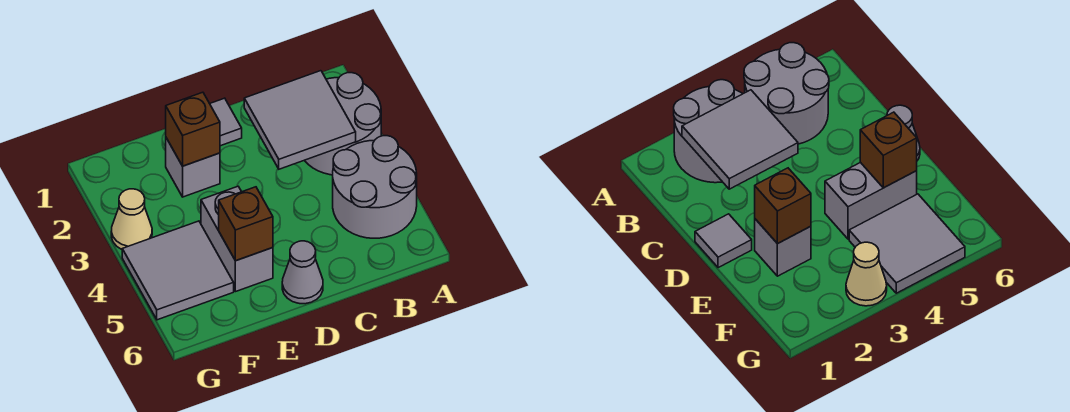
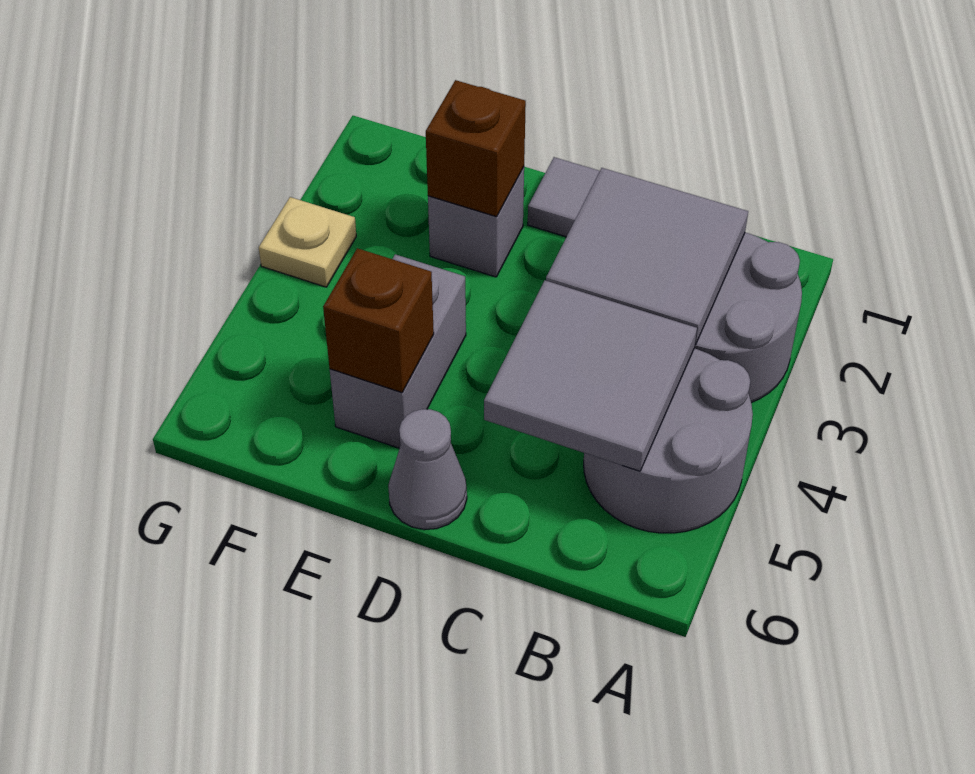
grey tile F4:G5 level 1 -> grey tile B4:C5 level 2
tan cone G3 level 1 -> tan plate G3 level 1

